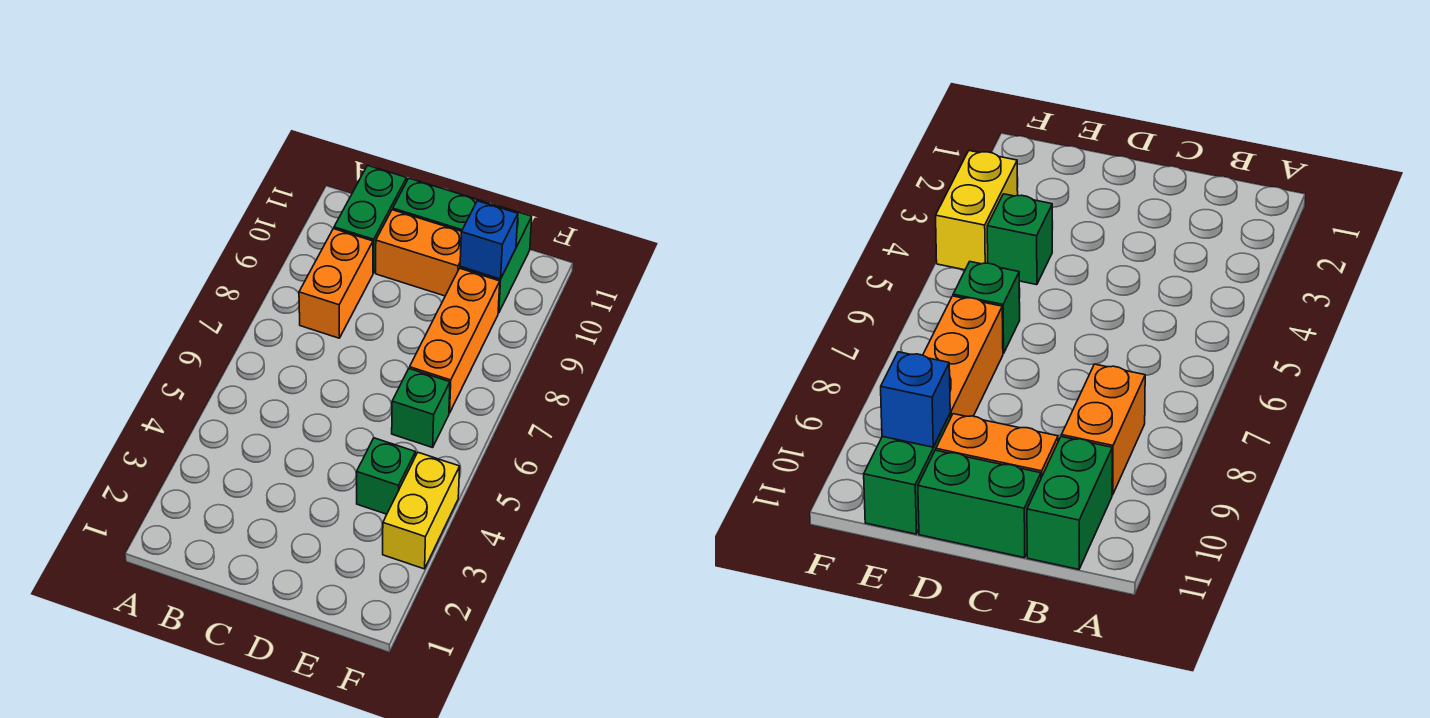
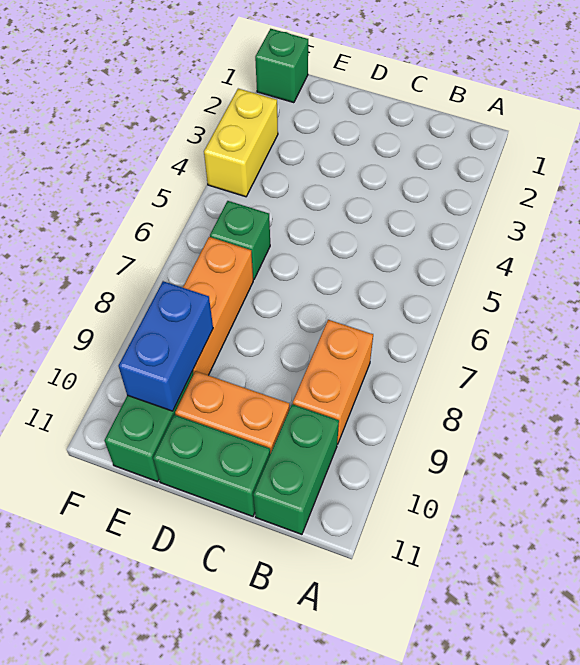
green brick E4 level 1 -> green brick F1 level 1
blue brick E10 level 2 -> blue brick E9:E10 level 2

